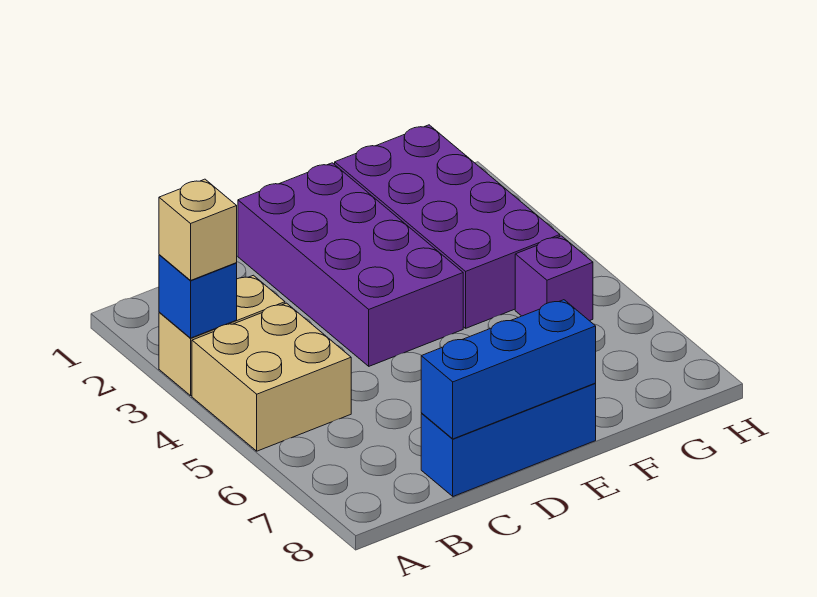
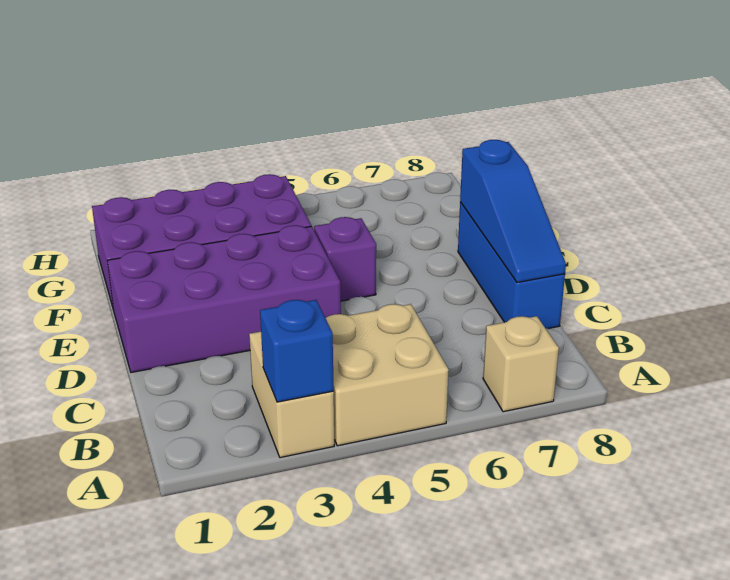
tan brick A3 level 3 -> tan brick A7 level 1
blue brick C8:E8 level 2 -> blue slope C8:E8 level 2 top E
purple brick G5 level 1 -> purple brick E5 level 1

